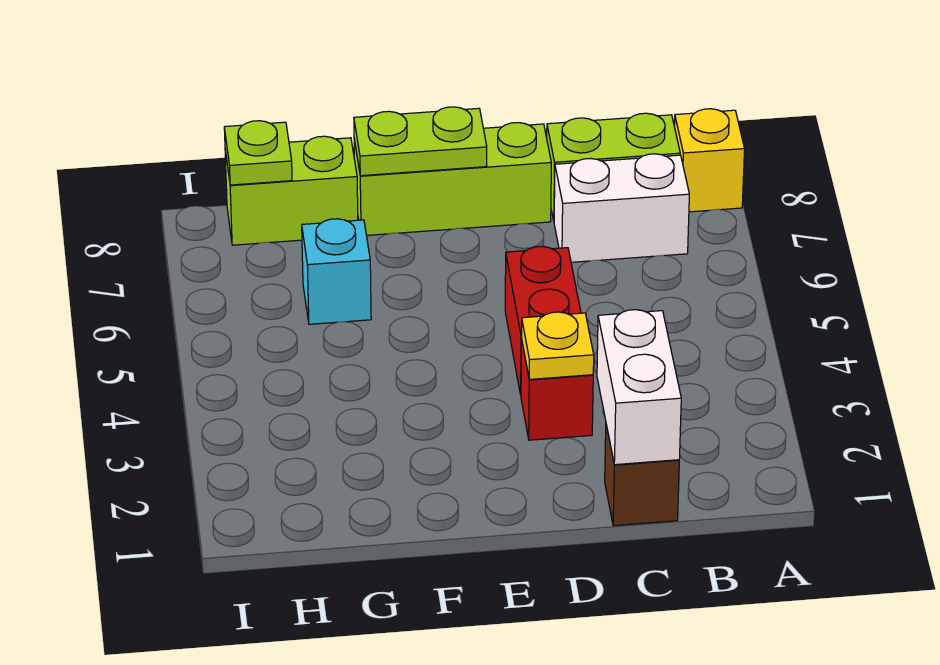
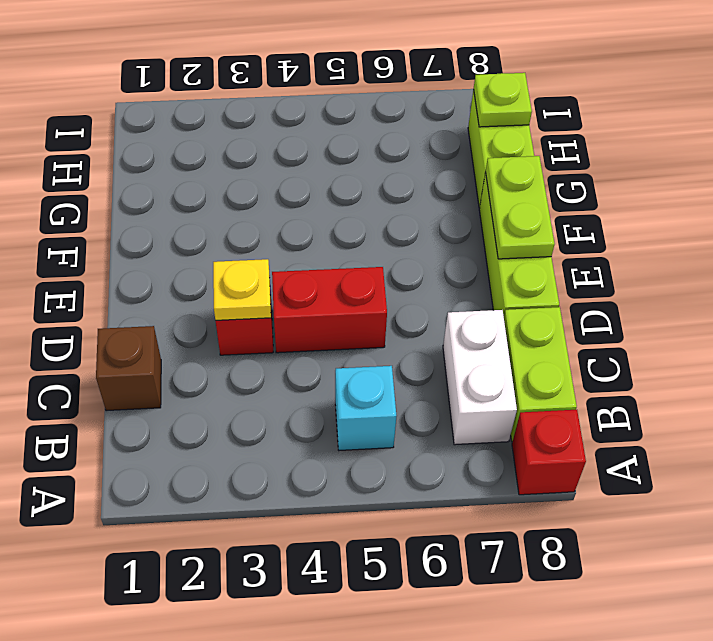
yellow brick A8 level 1 -> red brick A8 level 1
white brick C1:C2 level 2 -> none
cyan brick G6 level 1 -> cyan brick B5 level 1

